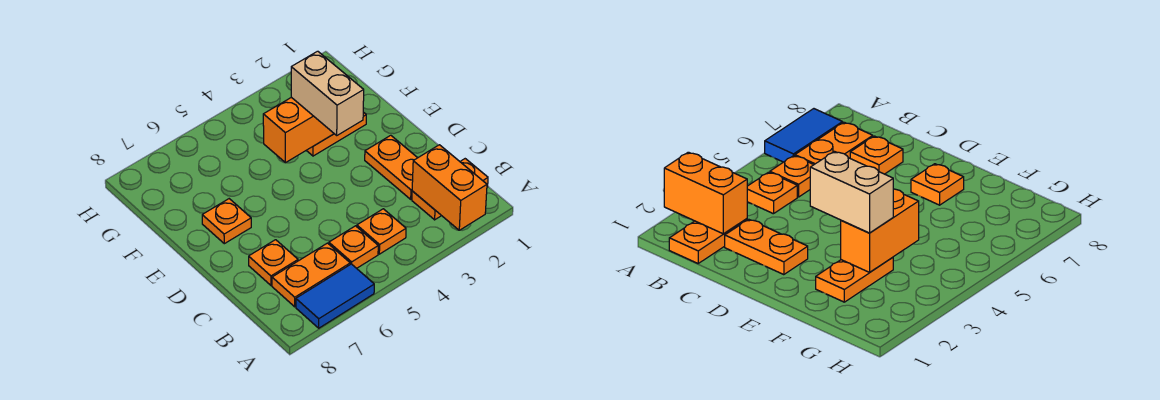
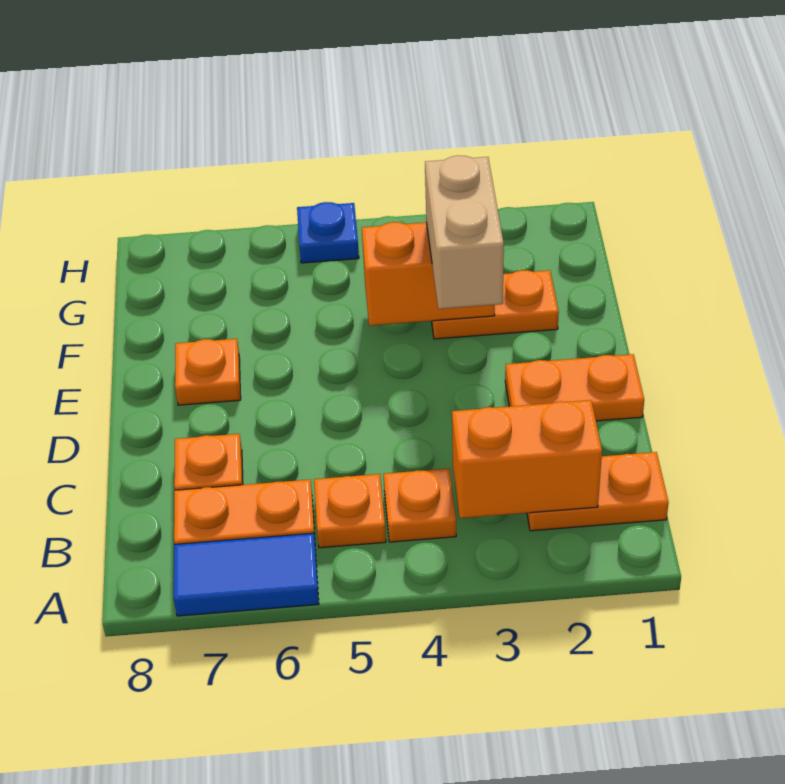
orange brick A2:B2 level 2 -> orange brick B2:B3 level 2
orange plate C2:D2 level 1 -> orange plate D1:D2 level 1
none -> blue plate H5 level 1

